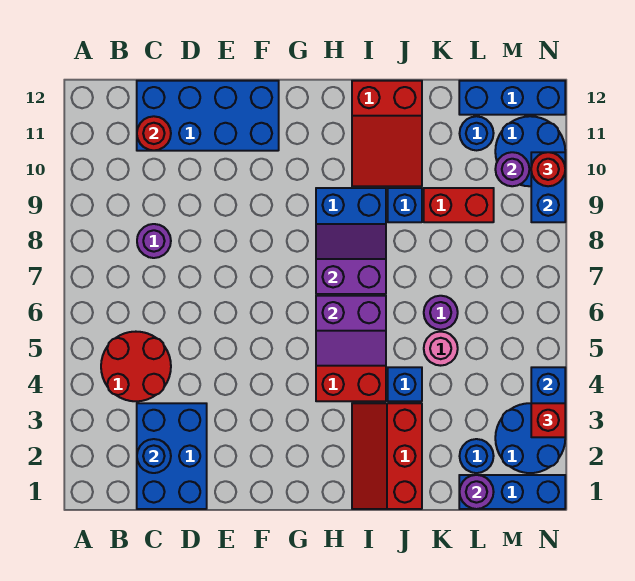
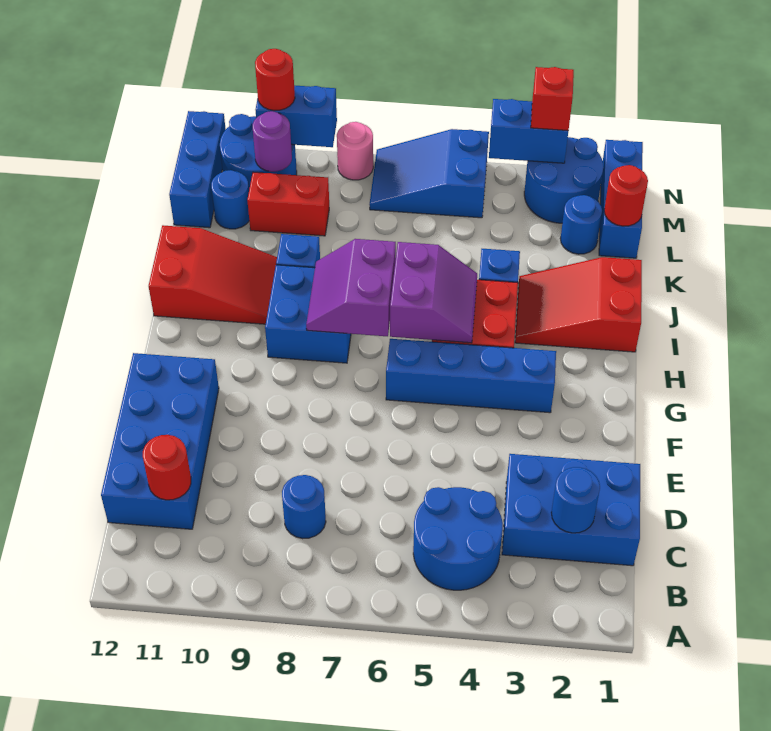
red round brick B4:C5 level 1 -> blue round brick B4:C5 level 1
purple round brick C8 level 1 -> blue round brick C8 level 1
none -> blue brick G3:G6 level 1
red slope I1:J3 level 1 top J -> red slope I1:J3 level 1 top 1
pink round brick K5 level 1 -> pink round brick N8 level 1
purple round brick K6 level 1 -> none
red brick K9:L9 level 1 -> red brick L9:L10 level 1
purple round brick L1 level 2 -> red round brick L1 level 2
none -> blue slope M5:N7 level 1 top 5

